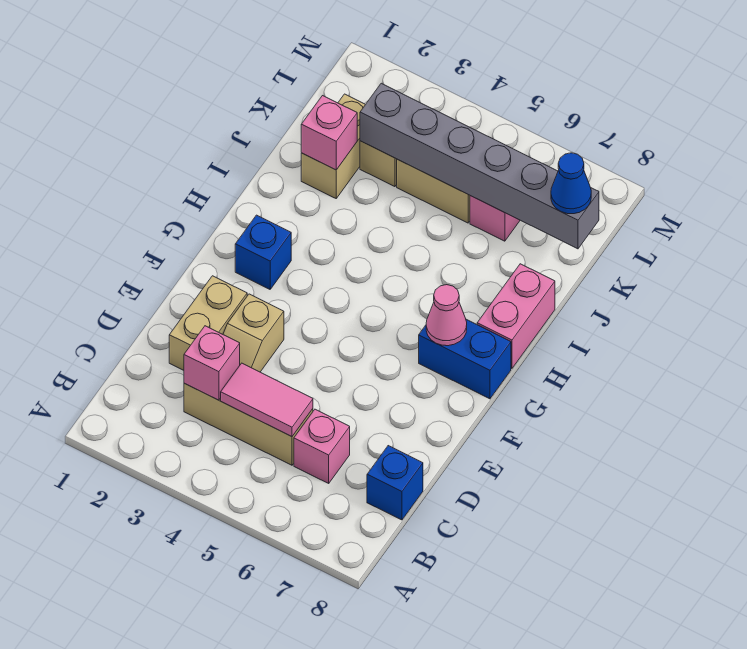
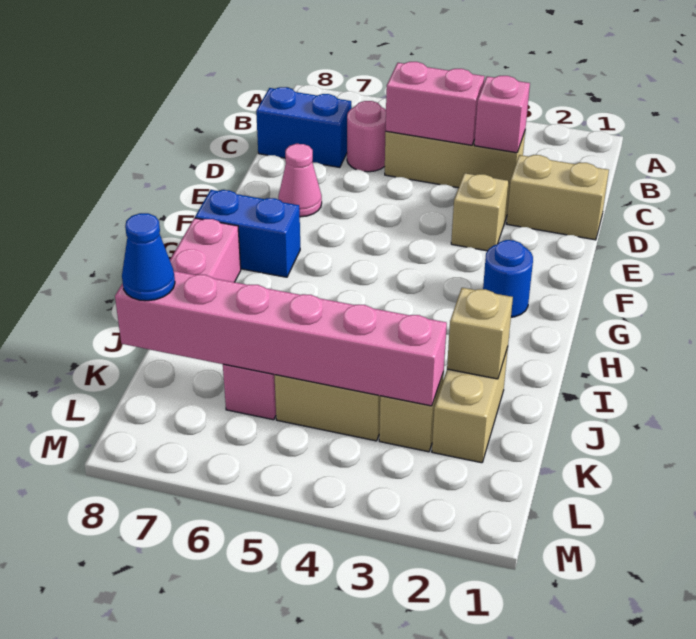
pink tile C4:C5 level 2 -> pink brick C4:C5 level 2
pink brick C6 level 1 -> pink round brick C6 level 1
blue brick C8 level 1 -> blue brick C7:C8 level 1
tan brick D2:E2 level 1 -> tan brick D1:D2 level 1
blue brick G2 level 1 -> blue round brick G2 level 1
pink cone G7 level 2 -> pink cone E7 level 1
pink brick J2 level 2 -> tan brick J2 level 2
grey brick K3:K8 level 2 -> pink brick K3:K8 level 2

